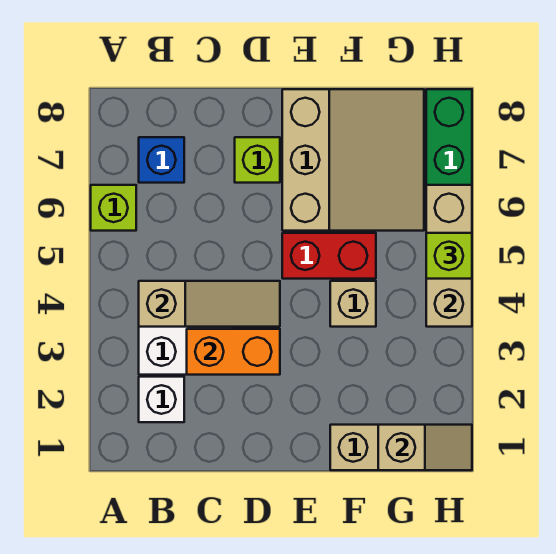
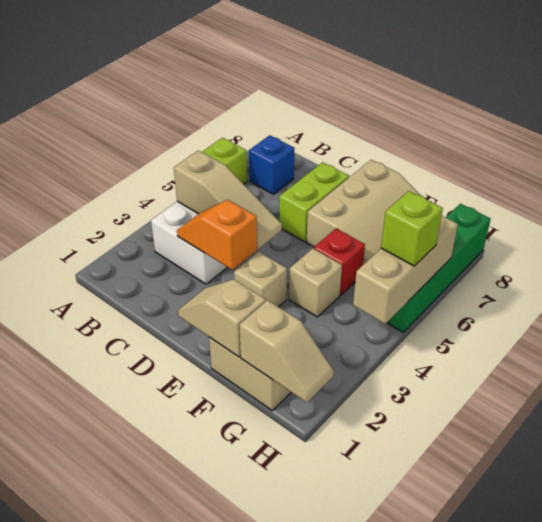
white brick B2 level 1 -> none
orange brick C3:D3 level 2 -> orange slope C3:D3 level 2 top D
lime brick D7 level 1 -> lime brick D6:D7 level 1
none -> tan slope E1:F1 level 2 top F
none -> tan brick E3 level 1
red brick E5:F5 level 1 -> red brick F5 level 1

